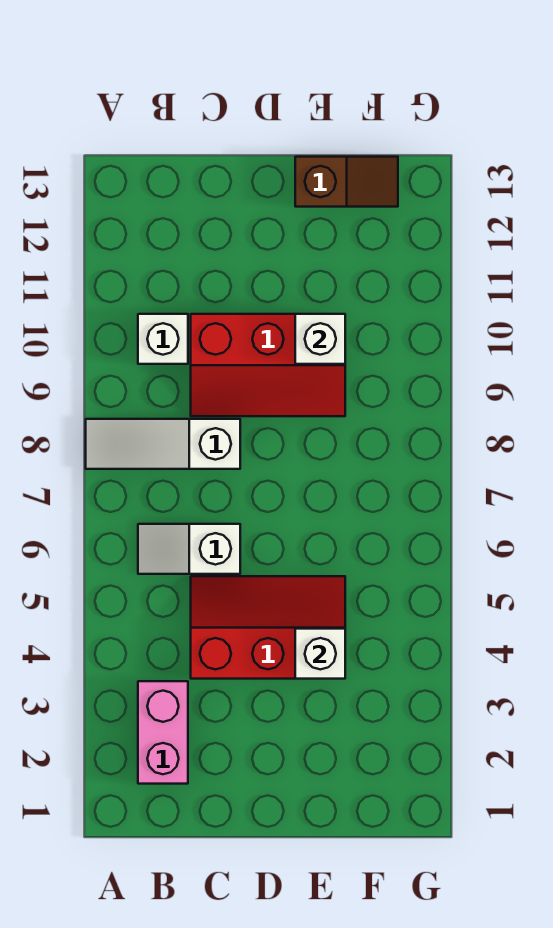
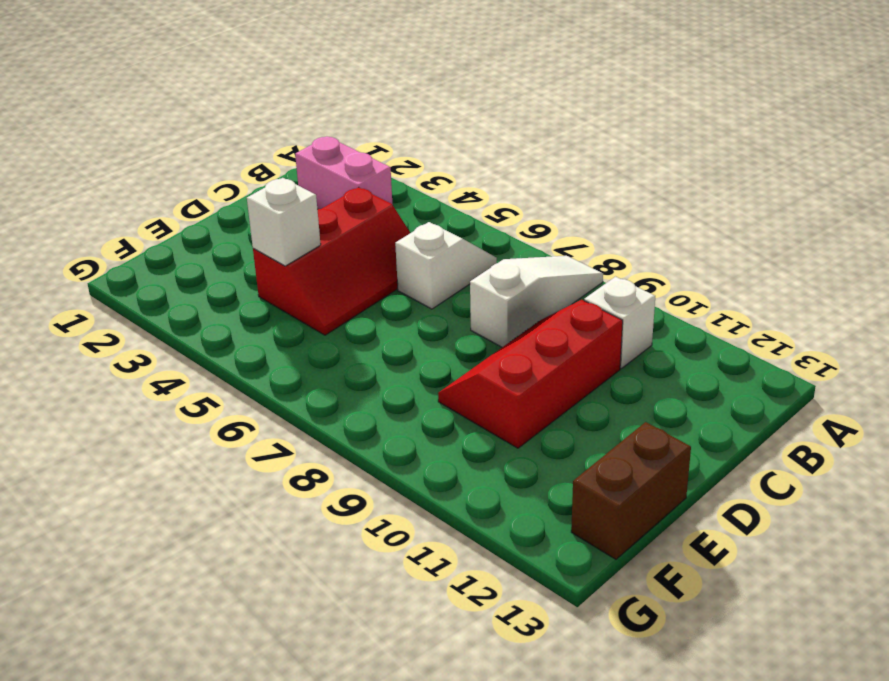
white brick E10 level 2 -> none
brown slope E13:F13 level 1 top E -> brown brick E13:F13 level 1

